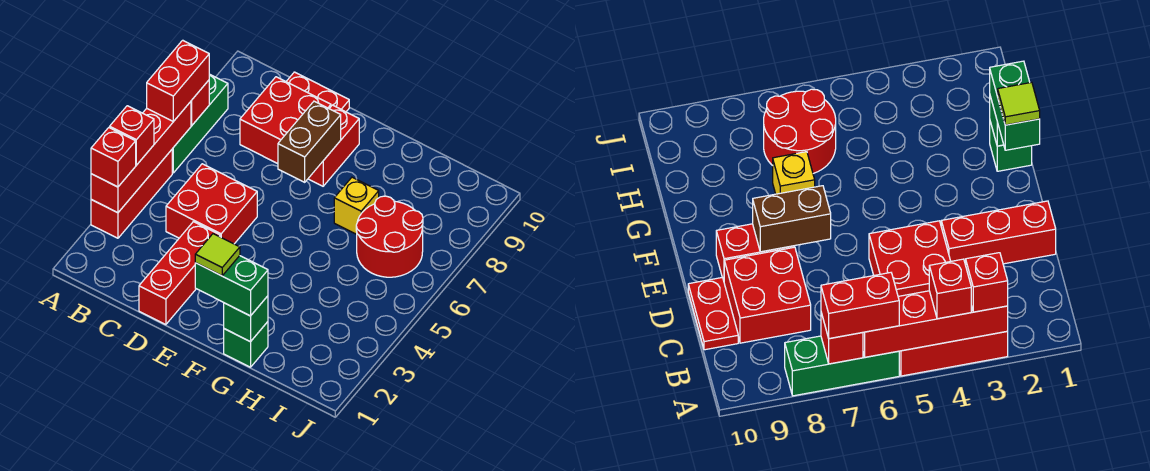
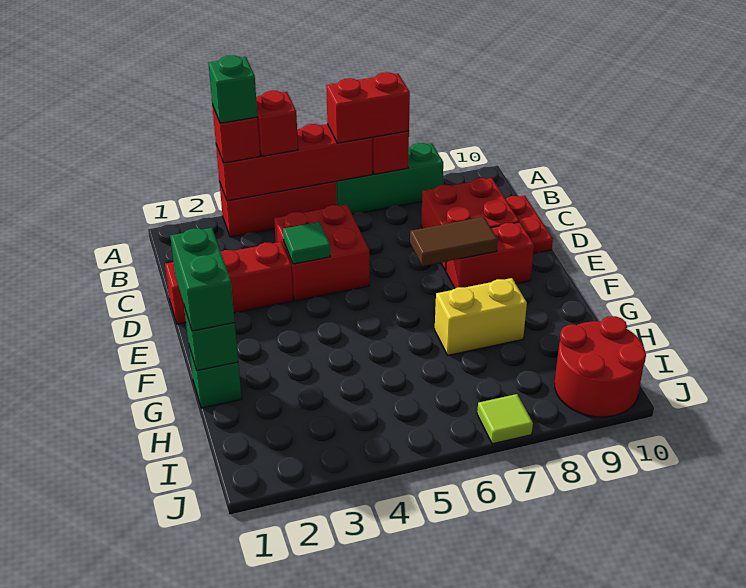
none -> green brick A3 level 4
none -> green tile D4 level 2
brown brick E7:E8 level 2 -> brown tile E7:E8 level 2
lime tile F1 level 4 -> lime tile J7 level 1
yellow brick G7 level 1 -> yellow brick G7:G8 level 1
red round brick H6:I7 level 1 -> red round brick I9:J10 level 1

